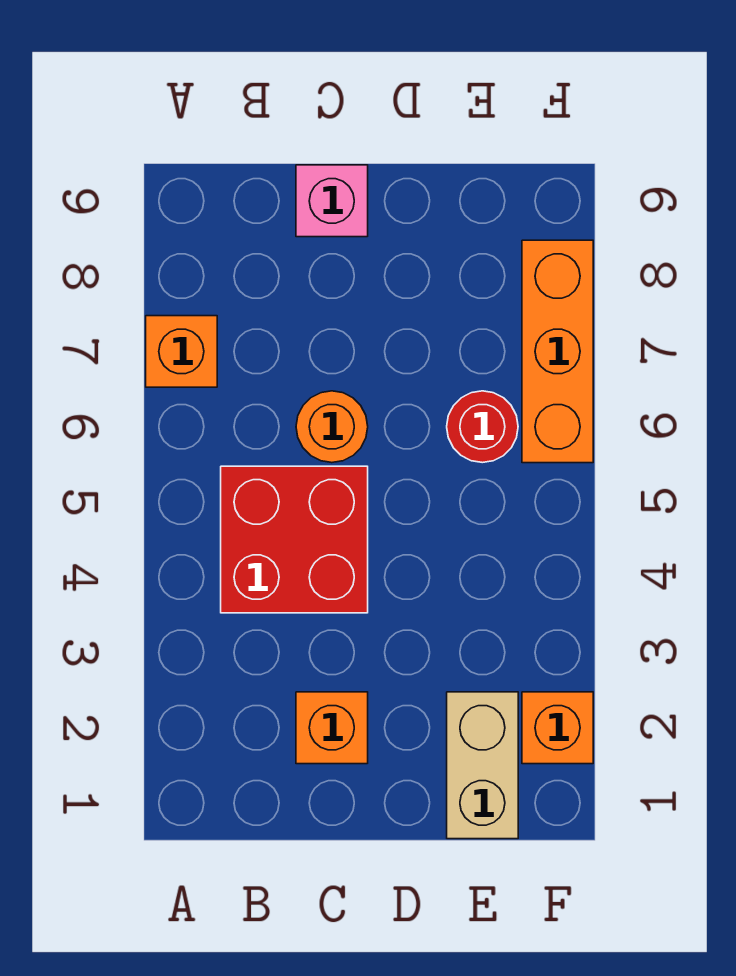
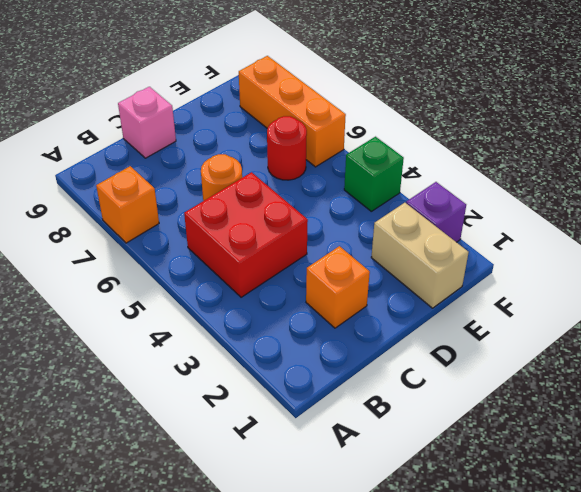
orange brick F2 level 1 -> purple brick F2 level 1
none -> green brick F4 level 1

